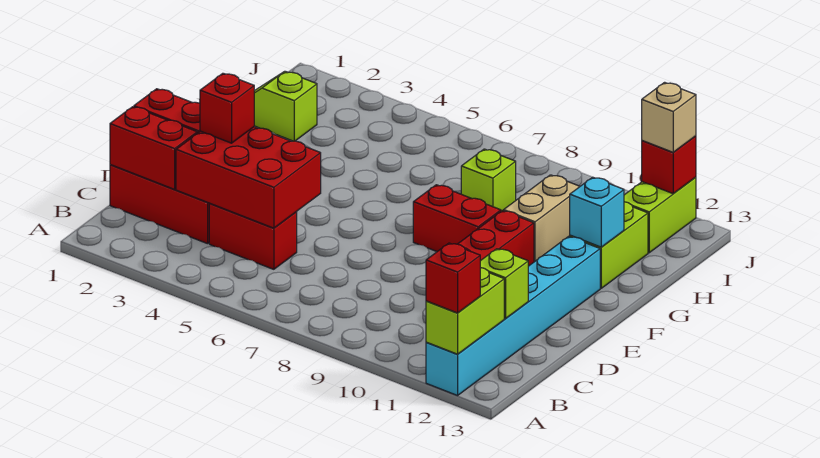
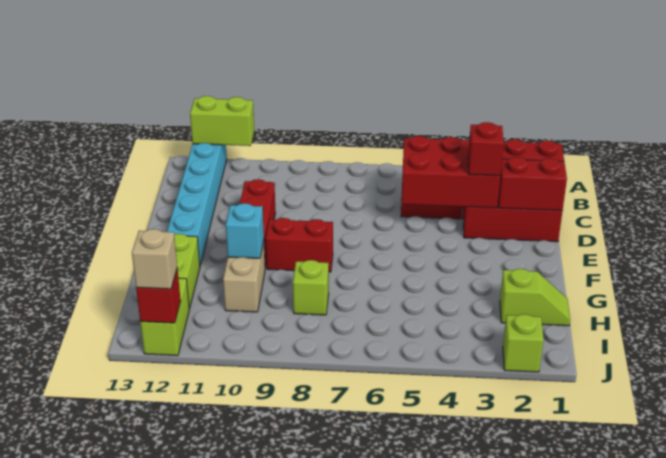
lime brick A12:B12 level 2 -> lime brick A11:A12 level 2
red brick A12 level 3 -> none
lime brick C12 level 2 -> lime brick J2 level 1
cyan brick G12 level 2 -> cyan brick G10 level 2

